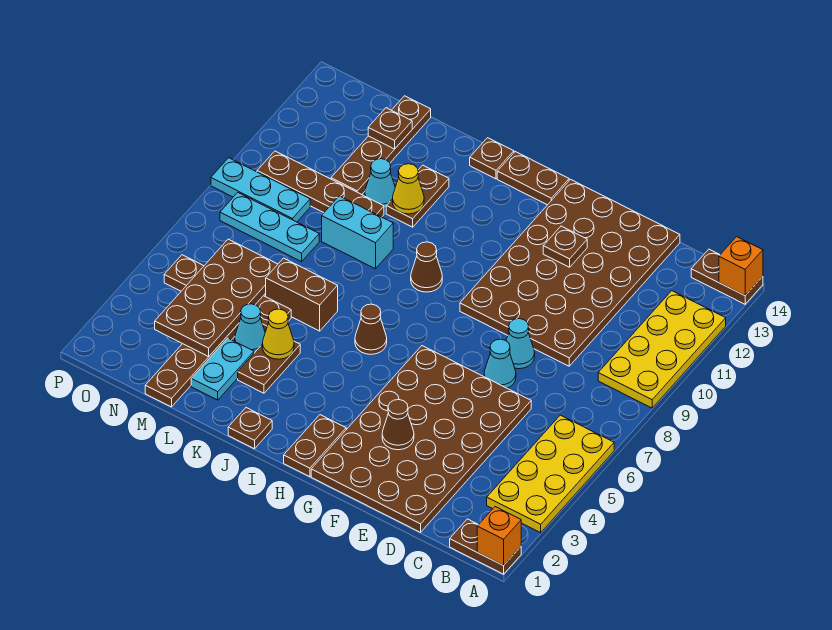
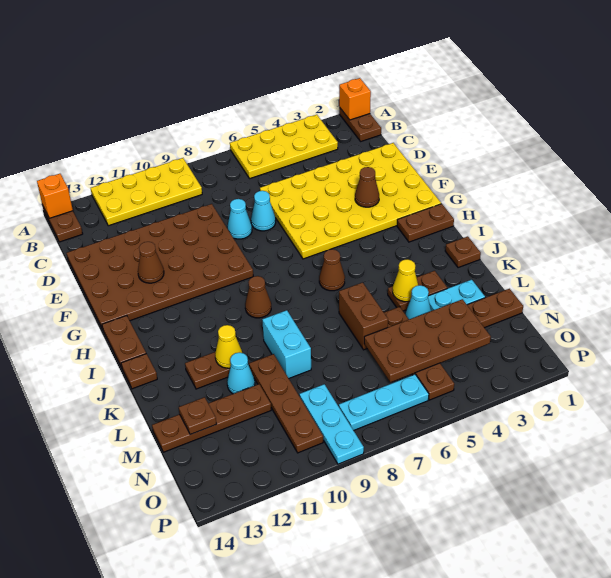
brown plate D1:G6 level 1 -> yellow plate D1:G6 level 1
brown plate F12 level 2 -> brown cone F12 level 2
cyan plate M8:O8 level 1 -> cyan plate O6:O8 level 1

